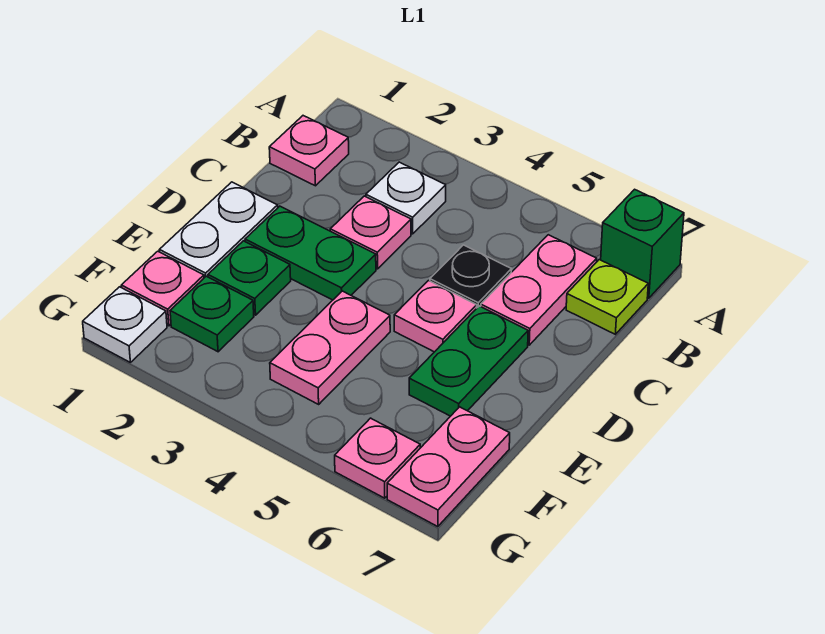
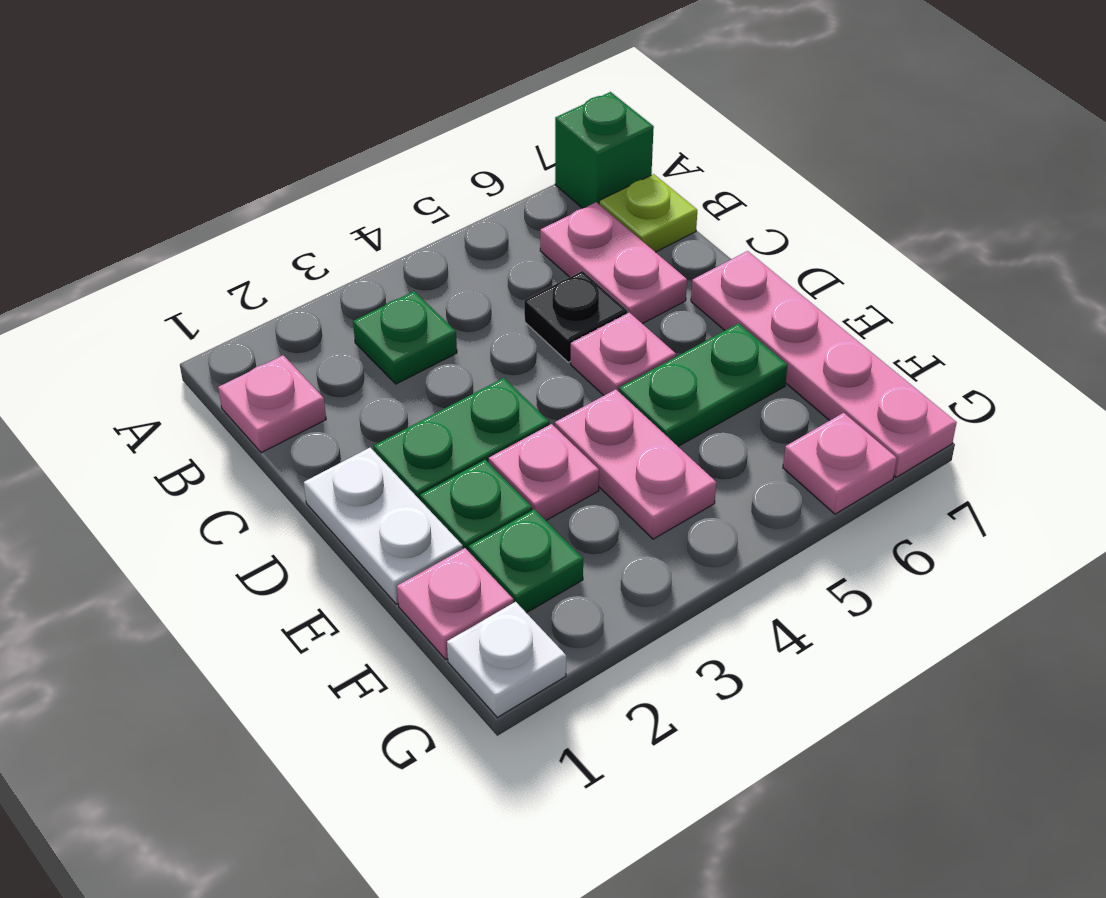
white plate B3 level 1 -> green plate B3 level 1
pink plate C3 level 1 -> pink plate E3 level 1
green plate D6:E6 level 1 -> green plate E5:E6 level 1
pink plate F7:G7 level 1 -> pink plate D7:G7 level 1

